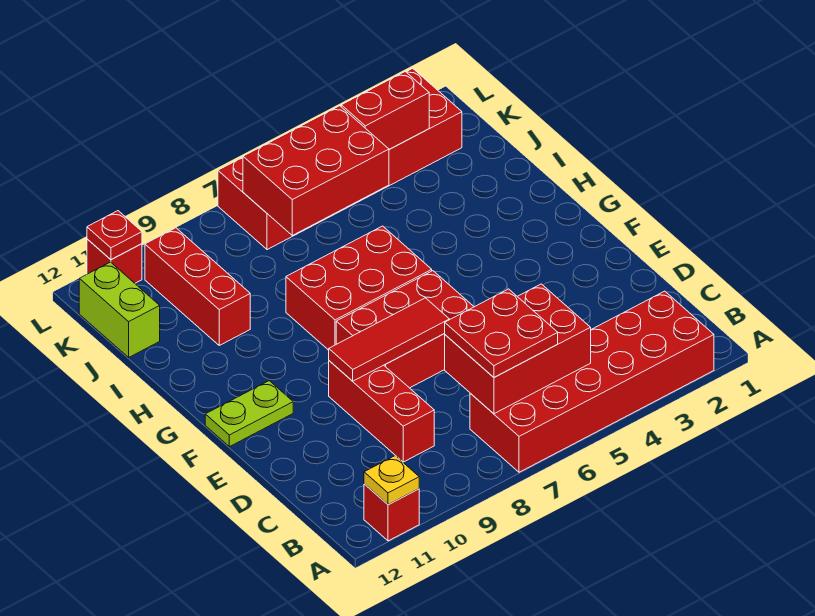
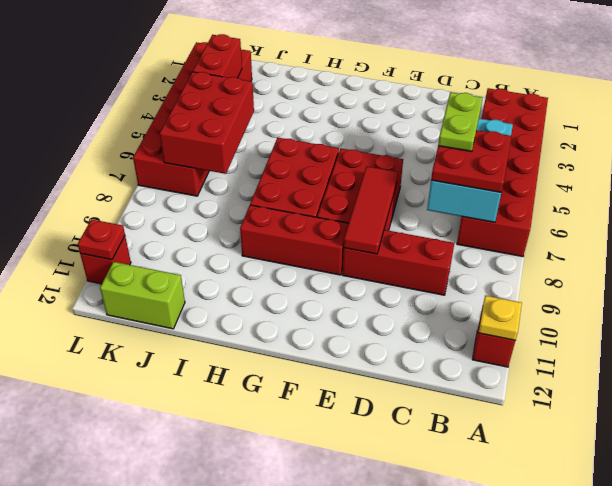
red brick B5:C7 level 2 -> cyan brick B5:C7 level 2
lime plate F11:F12 level 1 -> lime plate C5:C6 level 4
red brick I10:K10 level 1 -> red brick F9:H9 level 1

